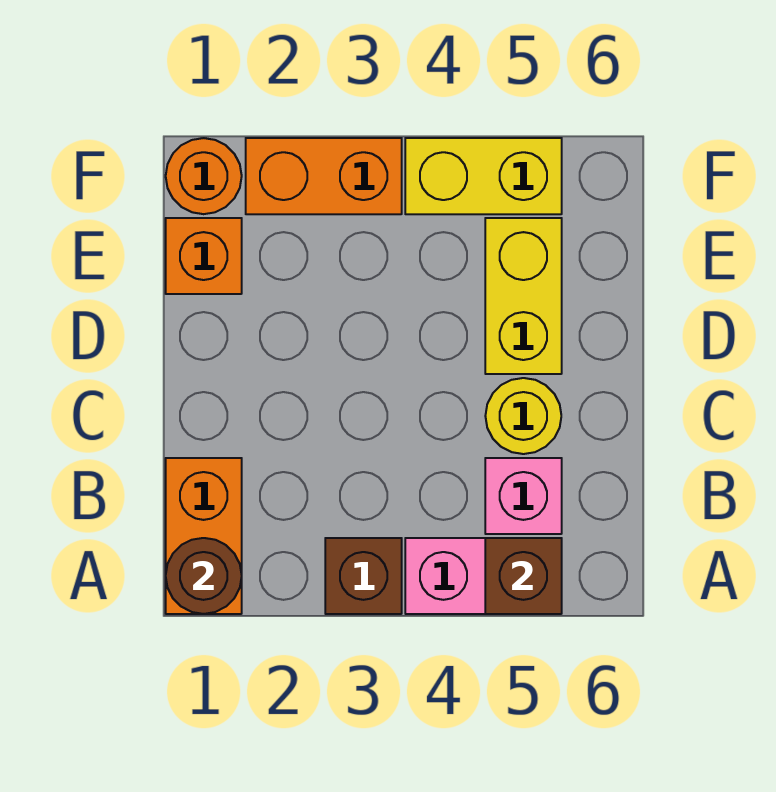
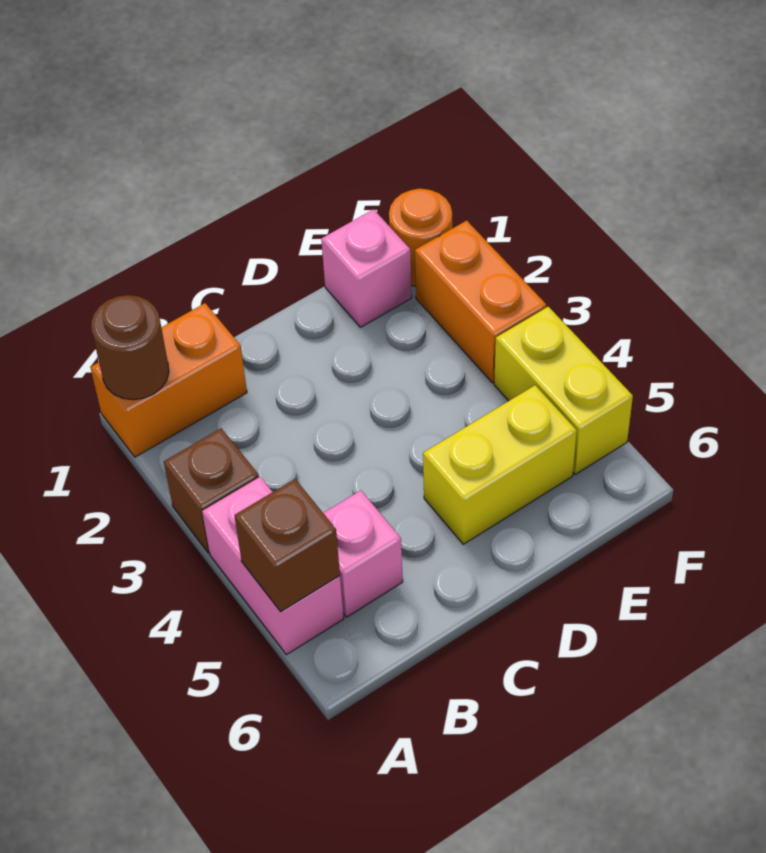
yellow round brick C5 level 1 -> none
orange brick E1 level 1 -> pink brick E1 level 1

